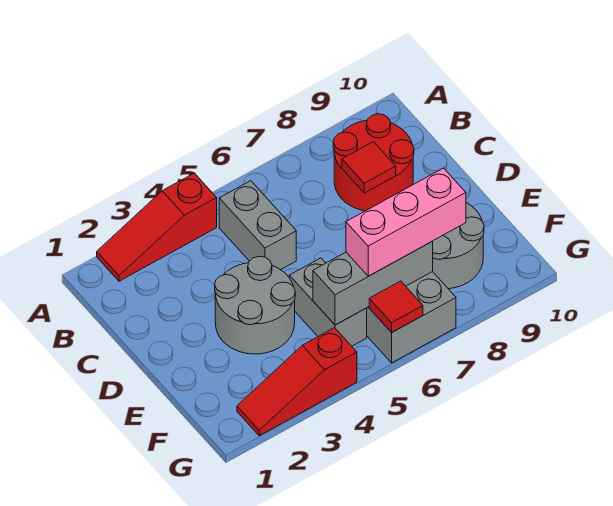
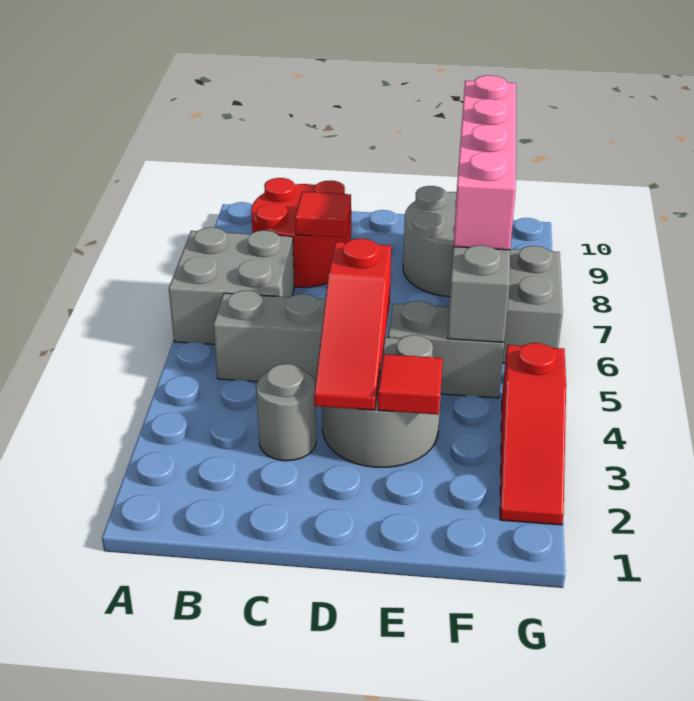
red slope A2:A4 level 1 top 4 -> red slope D3:D5 level 2 top 5
none -> grey brick A6:B7 level 1
none -> grey round brick C3 level 1
pink brick F6:F8 level 3 -> pink brick F6:F9 level 3
red tile G6 level 2 -> red tile E3 level 2

